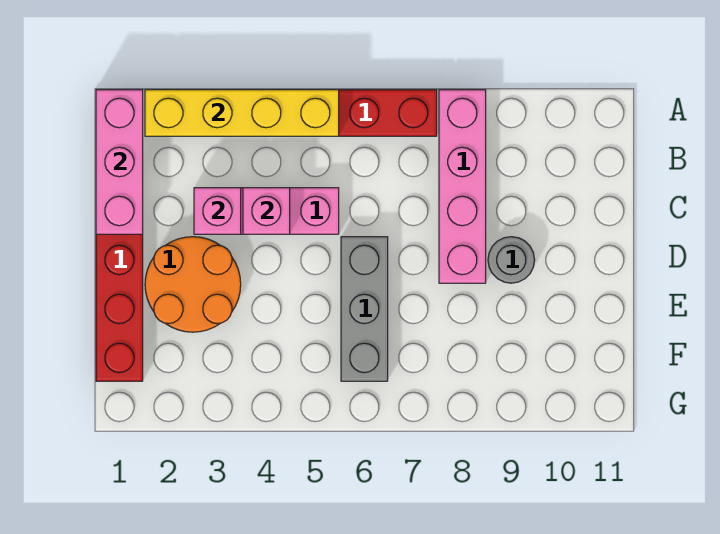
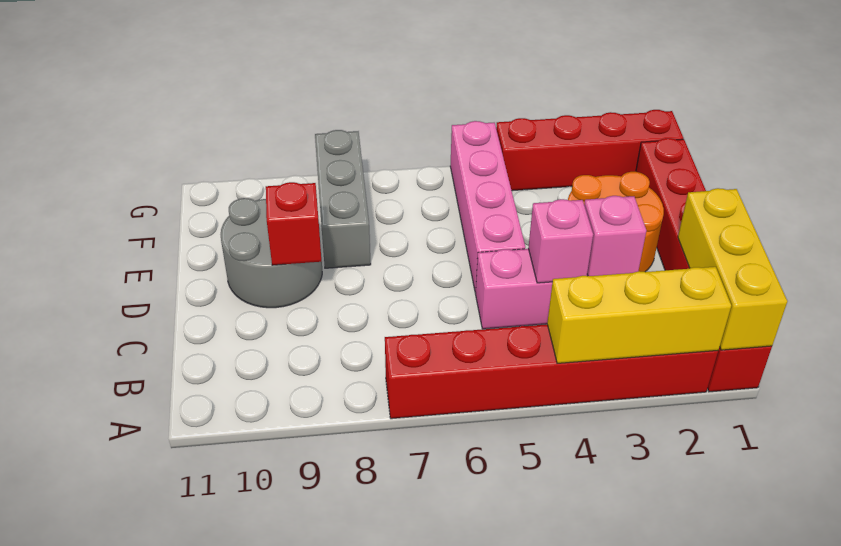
pink brick A1:C1 level 2 -> yellow brick A1:C1 level 2
yellow brick A2:A5 level 2 -> yellow brick A2:A4 level 2
pink brick A8:D8 level 1 -> pink brick D5:G5 level 1
grey brick D6:F6 level 1 -> grey brick E8:G8 level 1
grey round brick D9 level 1 -> grey round brick D9:E10 level 1
none -> red brick D9 level 2
none -> red brick G1:G4 level 1

